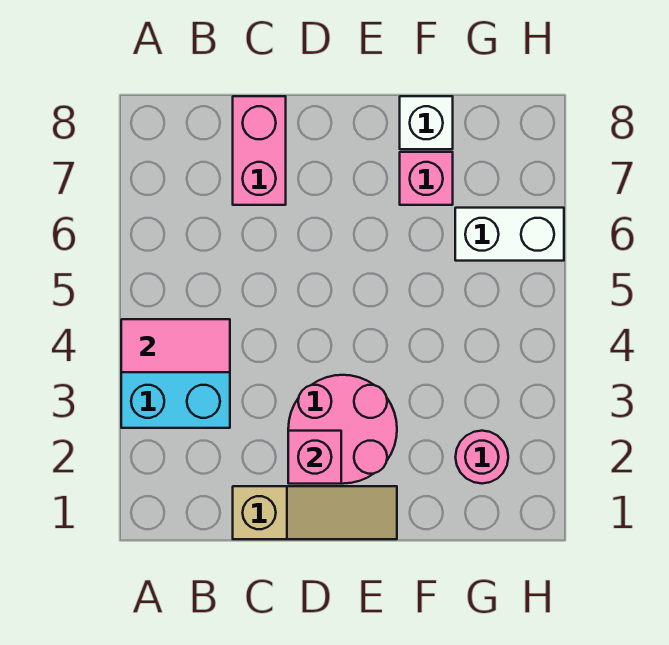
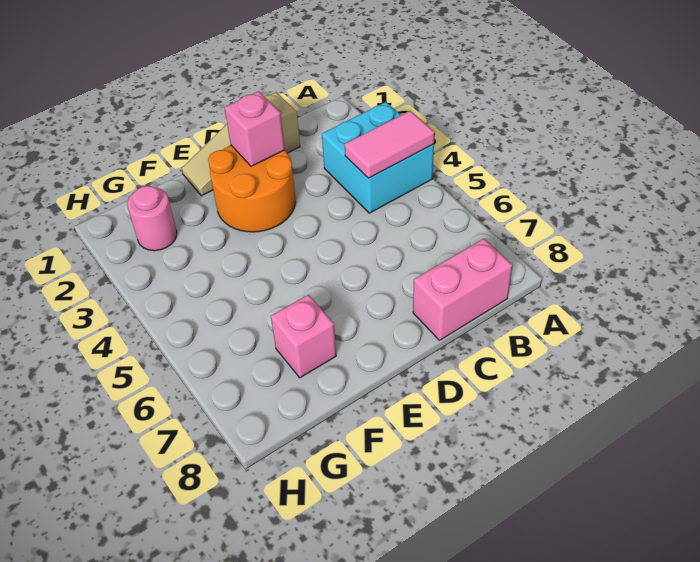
pink brick C7:C8 level 1 -> pink brick B8:C8 level 1
pink round brick D2:E3 level 1 -> orange round brick D2:E3 level 1
white brick F8 level 1 -> none
white brick G6:H6 level 1 -> none

